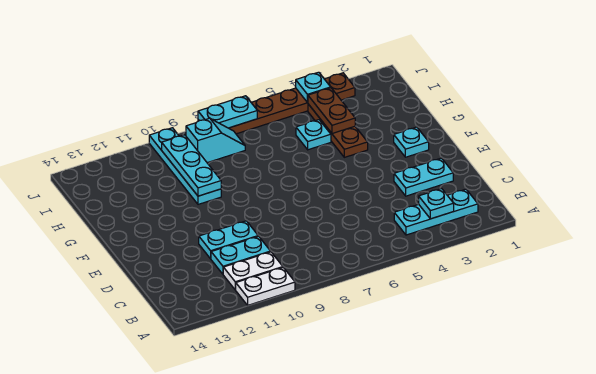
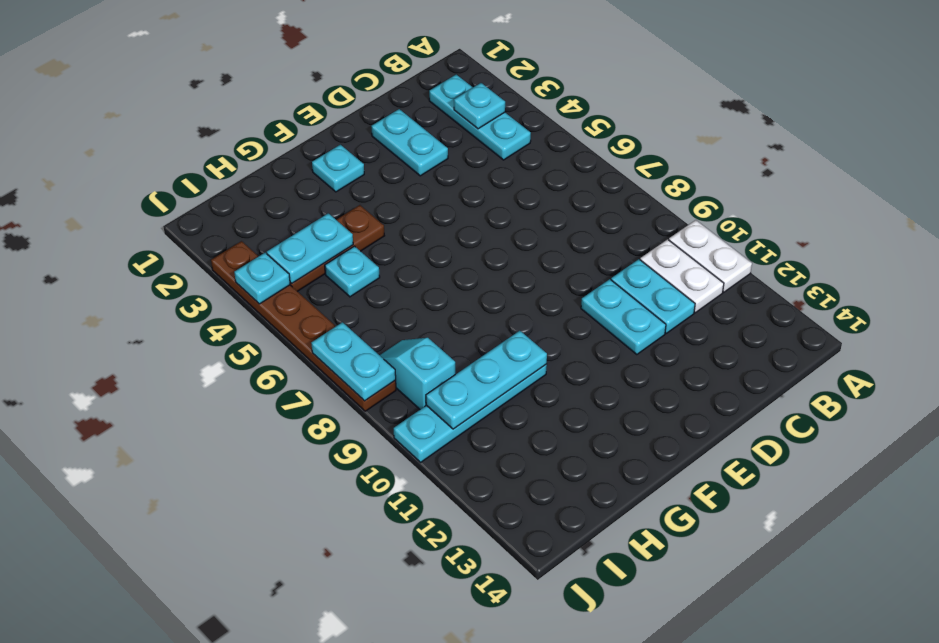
brown plate H4:I4 level 2 -> cyan plate H4:I4 level 2

